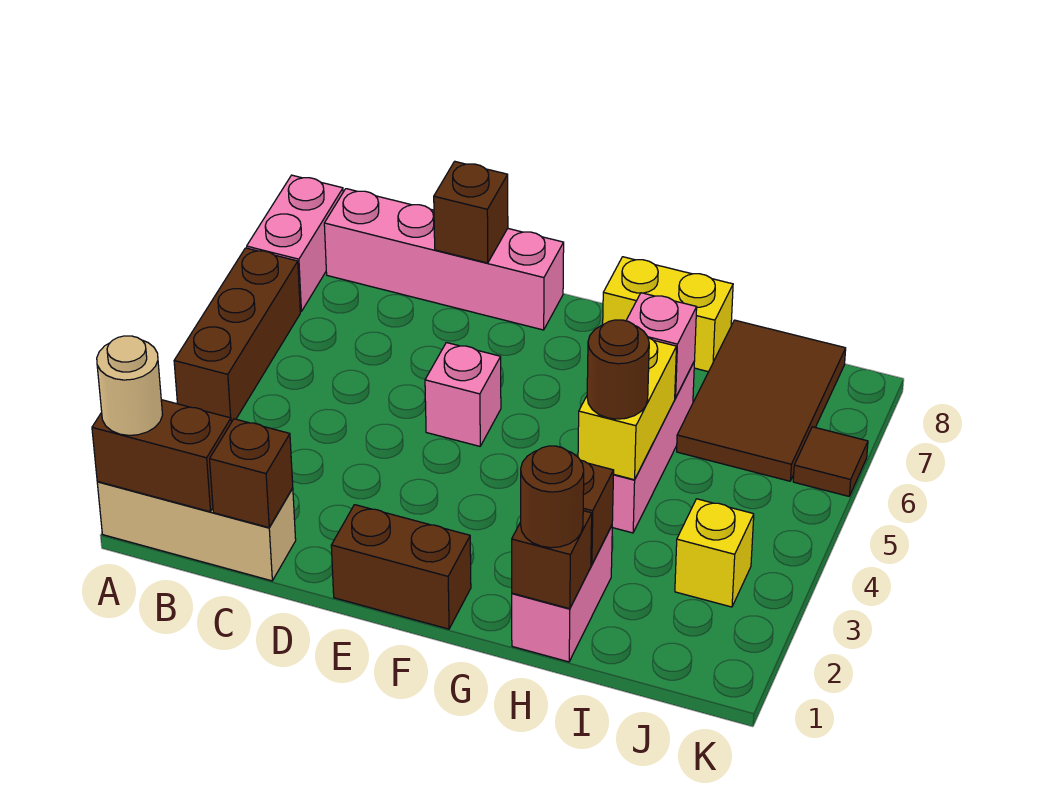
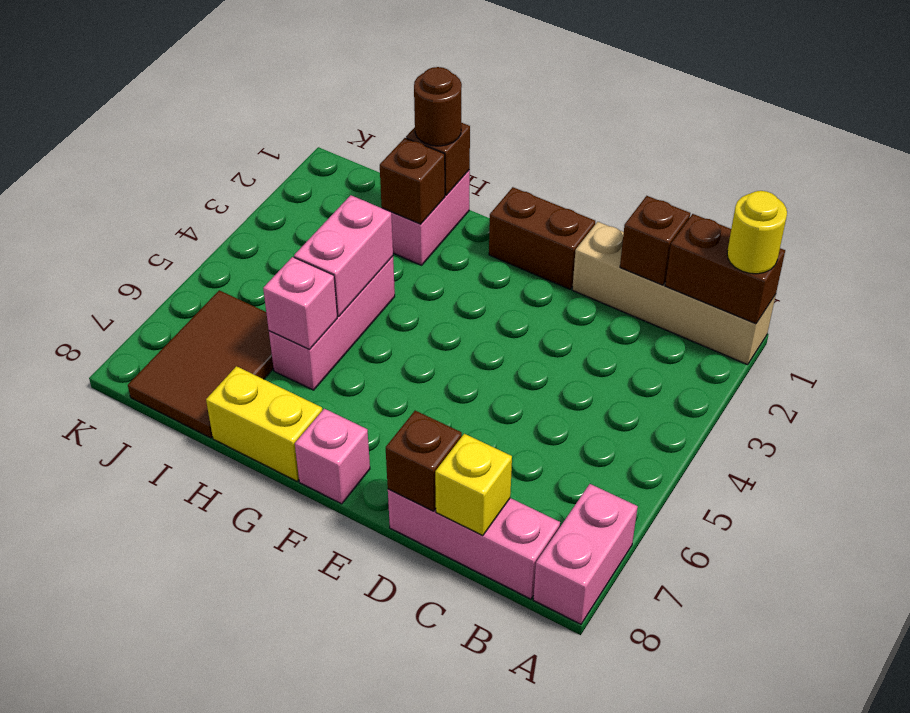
tan brick A1:C1 level 1 -> tan brick A1:D1 level 1
tan round brick A1 level 3 -> yellow round brick A1 level 3
brown brick A4:A6 level 1 -> none
pink brick B8:E8 level 1 -> pink brick B8:D8 level 1
pink brick E5 level 1 -> pink brick F8 level 1
yellow brick H4:H5 level 2 -> pink brick H4:H5 level 2
brown round brick H4 level 3 -> none
yellow brick J3 level 1 -> yellow brick C8 level 2
brown tile K6 level 1 -> none

